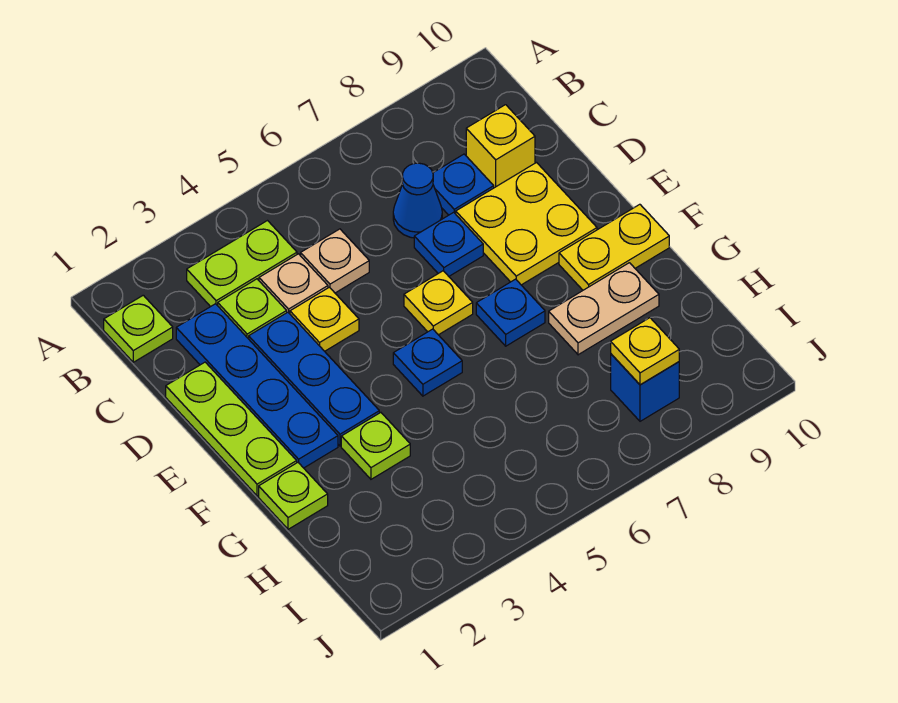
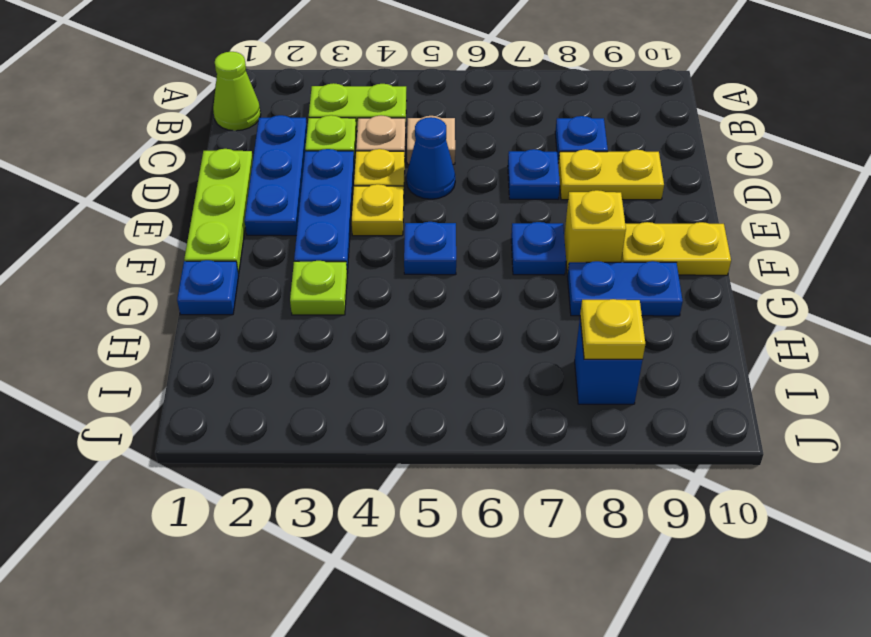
lime plate B1 level 1 -> lime cone B1 level 1
blue plate C2:F2 level 1 -> blue plate C2:E2 level 1
blue cone C7 level 1 -> blue cone D5 level 1
yellow brick C9 level 1 -> yellow brick F8 level 1
yellow plate D8:E9 level 1 -> yellow plate D8:D9 level 1
yellow plate E6 level 1 -> yellow plate E4 level 1
lime plate G1 level 1 -> blue plate G1 level 1
tan plate G8:G9 level 1 -> blue plate G8:G9 level 1

